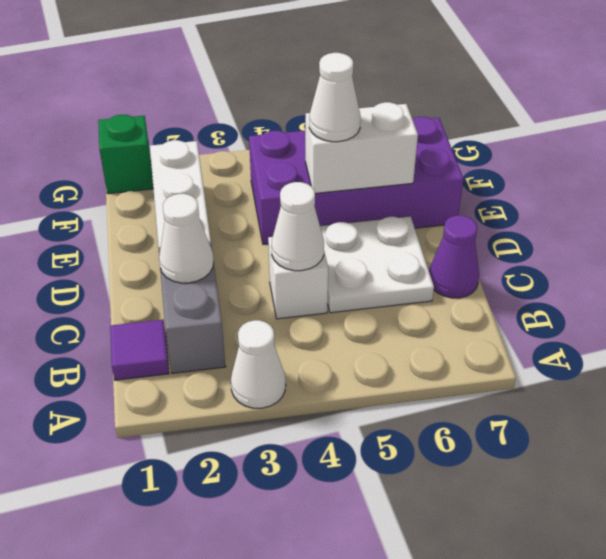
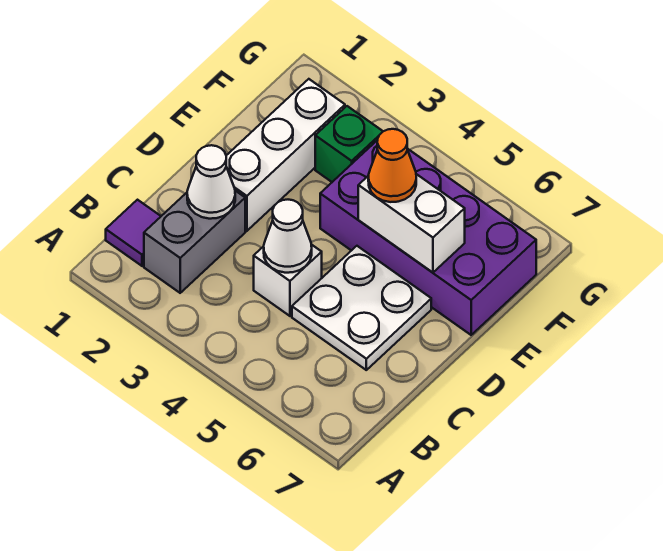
white cone A3 level 1 -> none
purple cone C7 level 1 -> none
white cone E5 level 3 -> orange cone E5 level 3
green brick G1 level 1 -> green brick F3 level 1

